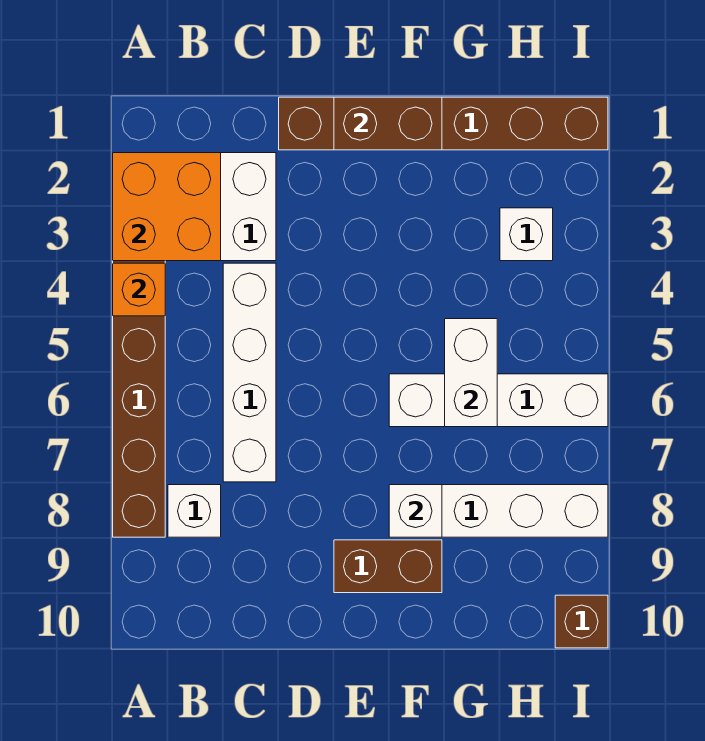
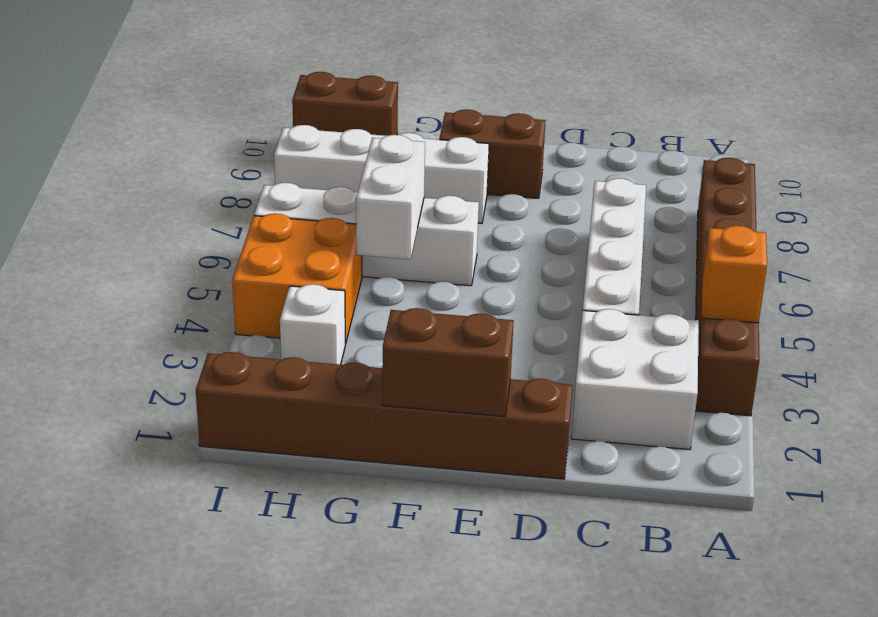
orange brick A2:B3 level 2 -> orange brick H4:I5 level 1
white brick B8 level 1 -> none
white brick F8 level 2 -> none
brown brick I10 level 1 -> brown brick H10:I10 level 1

